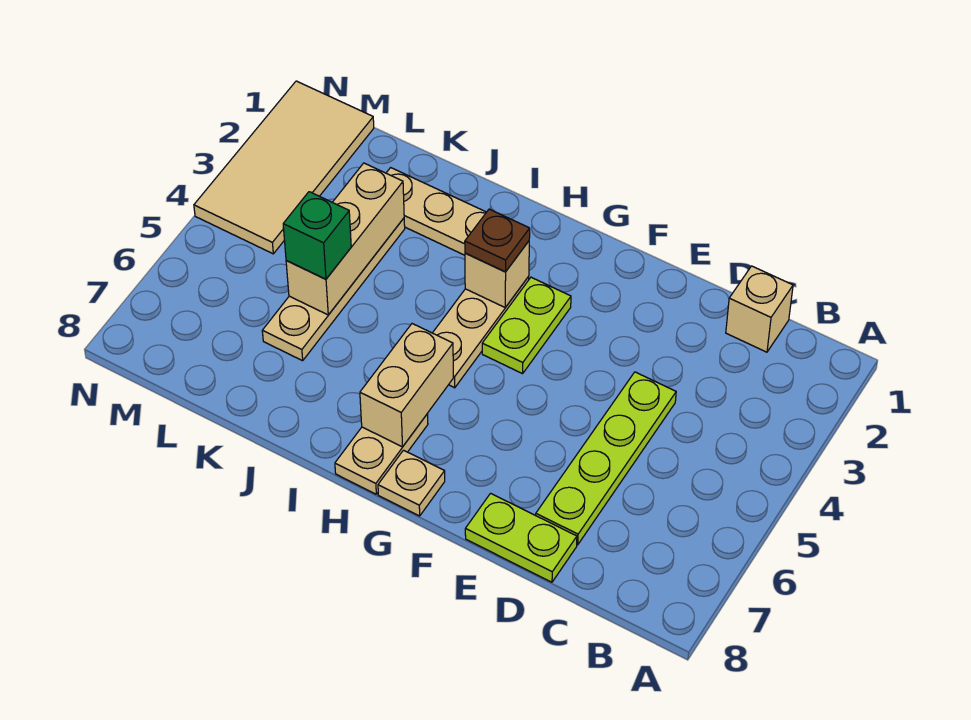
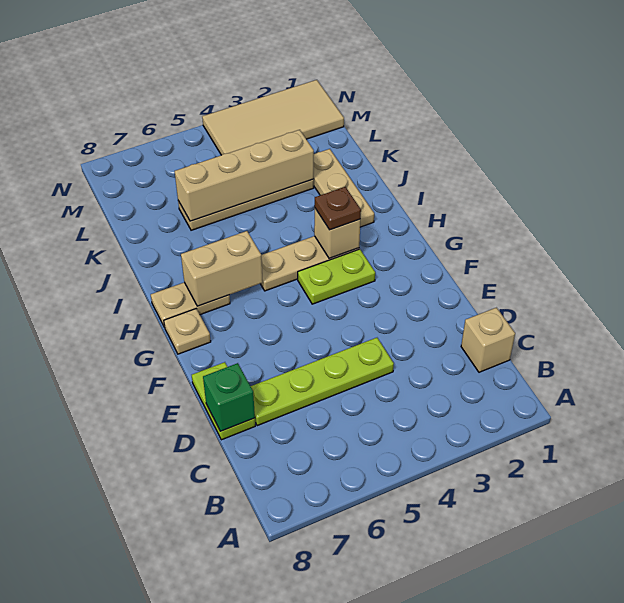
tan brick K3:K5 level 2 -> tan brick K3:K6 level 2
green brick K5 level 3 -> green brick D8 level 2

